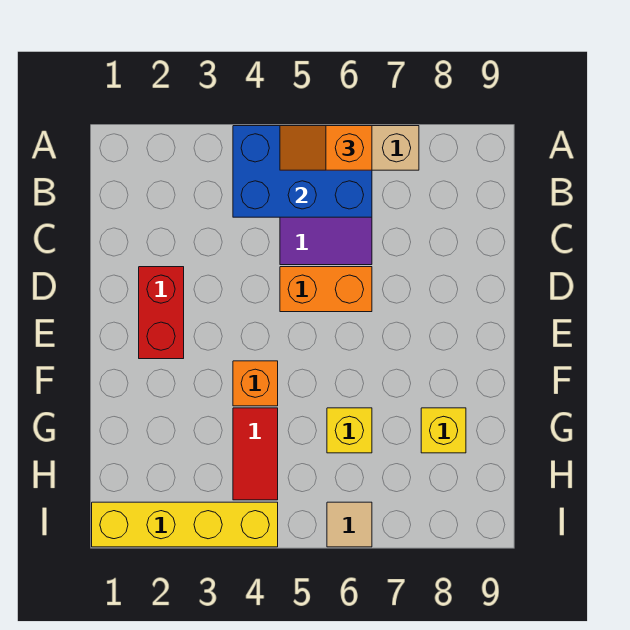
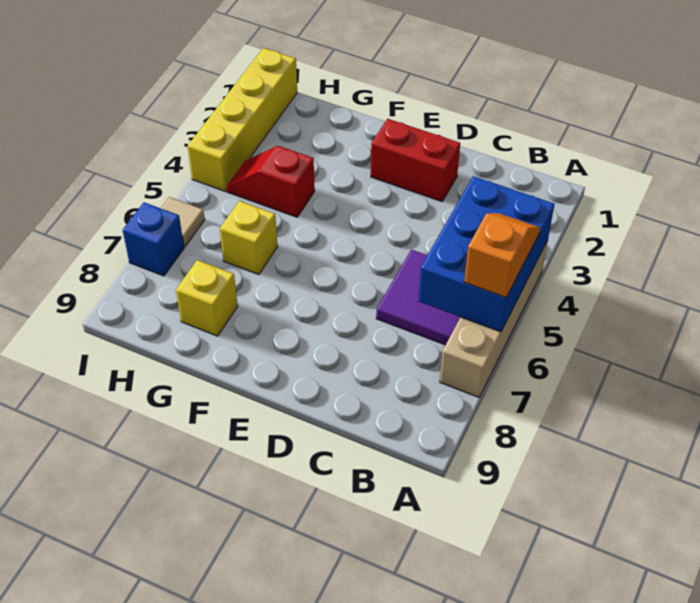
orange brick D5:D6 level 1 -> none
orange brick F4 level 1 -> none
red tile G4:H4 level 1 -> red slope G4:H4 level 1 top G
none -> blue brick I7 level 1

